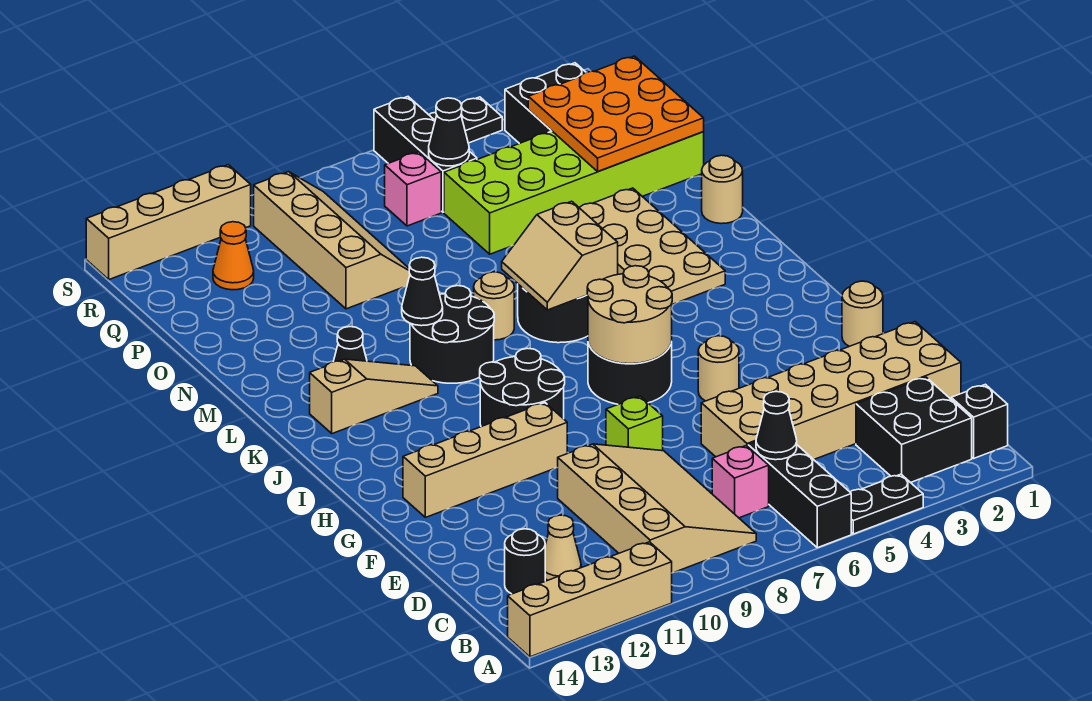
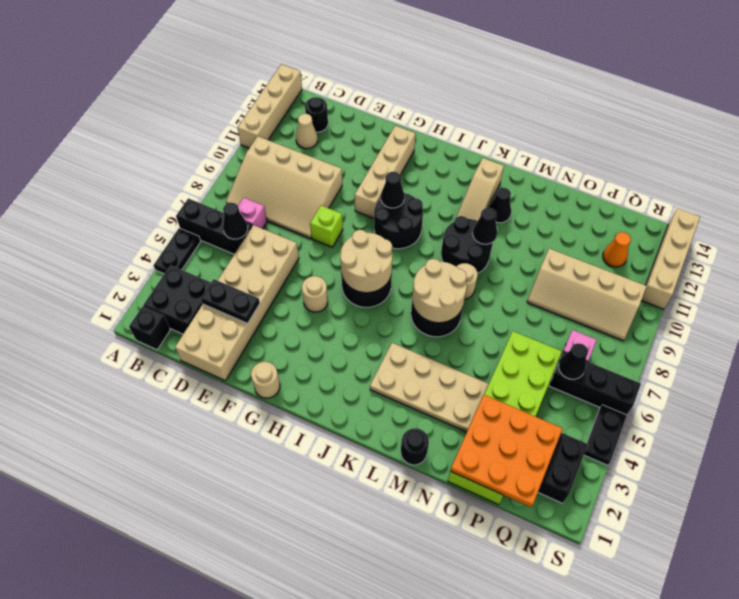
none -> black plate D3:E3 level 2
none -> black cone H10 level 2
tan slope K6:L7 level 2 top 6 -> tan round brick K6:L7 level 2
tan round brick M1 level 1 -> black round brick M1 level 1

